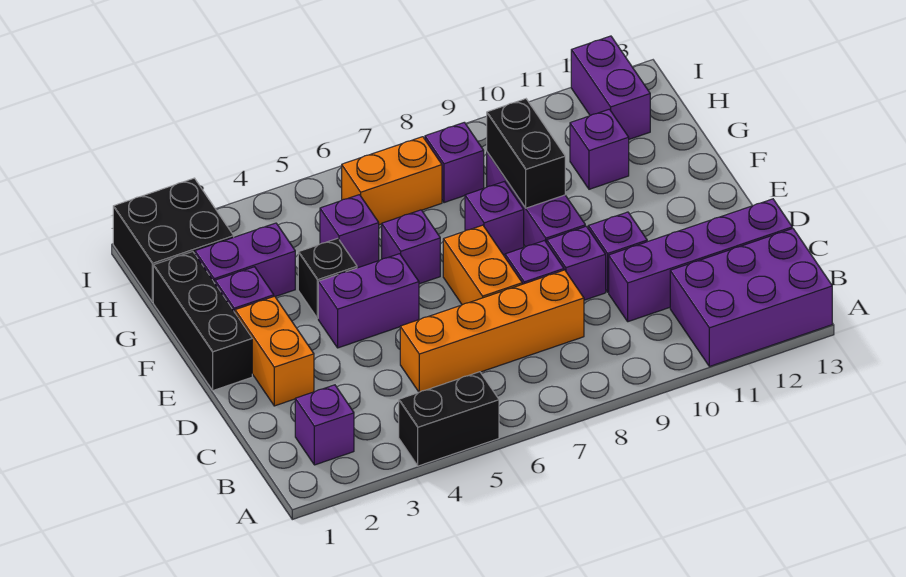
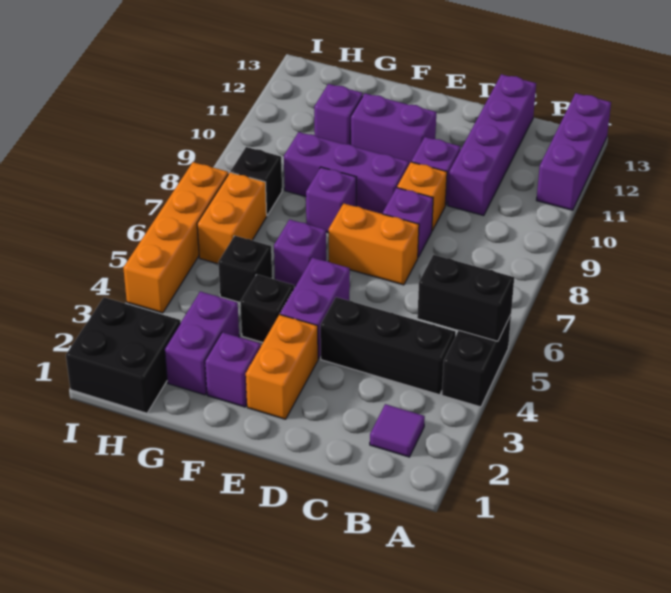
purple brick A11:B13 level 1 -> purple brick A11:A13 level 1
purple brick B2 level 1 -> purple tile B2 level 1
orange brick C5:C8 level 1 -> orange brick I4:I7 level 1
orange brick D2:E2 level 1 -> orange brick E2:E3 level 1
purple brick D9 level 1 -> orange brick D9 level 1
black brick E1:G1 level 1 -> black brick B4:D4 level 1
black brick F9:G9 level 2 -> black brick A5:B5 level 2
purple brick G5 level 1 -> black brick G5 level 1
purple brick H8 level 1 -> black brick H8 level 1
purple brick H12:I12 level 1 -> purple brick E11:F11 level 1

